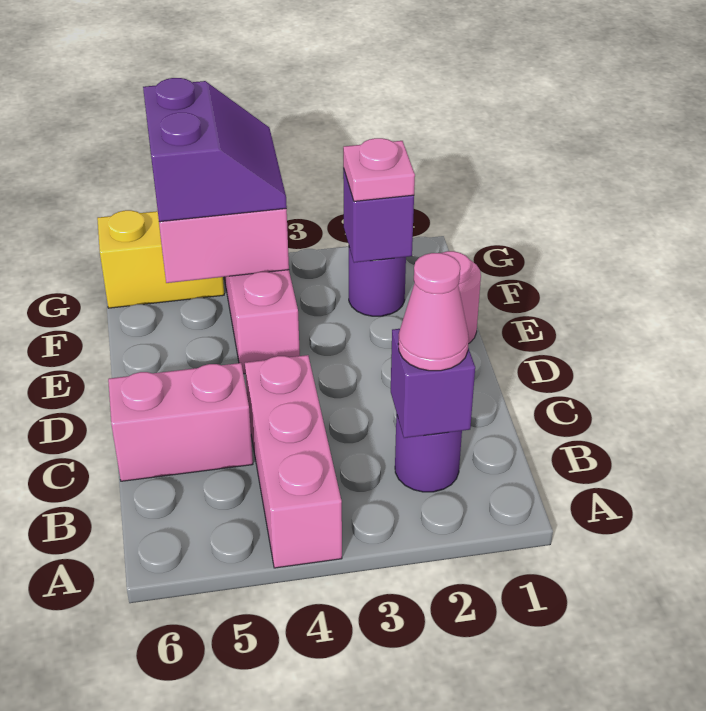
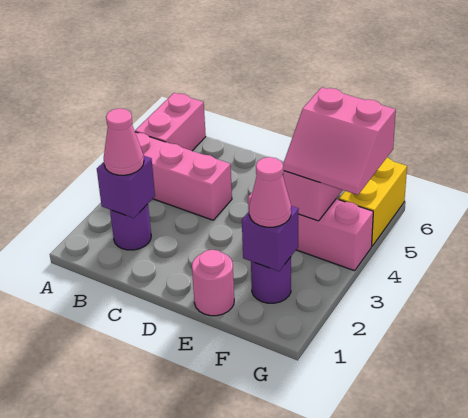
pink brick C5:C6 level 1 -> pink brick A5:A6 level 1
pink plate F2 level 3 -> pink cone F2 level 3
purple slope F4:G5 level 3 top 5 -> pink slope F4:G5 level 3 top 5

